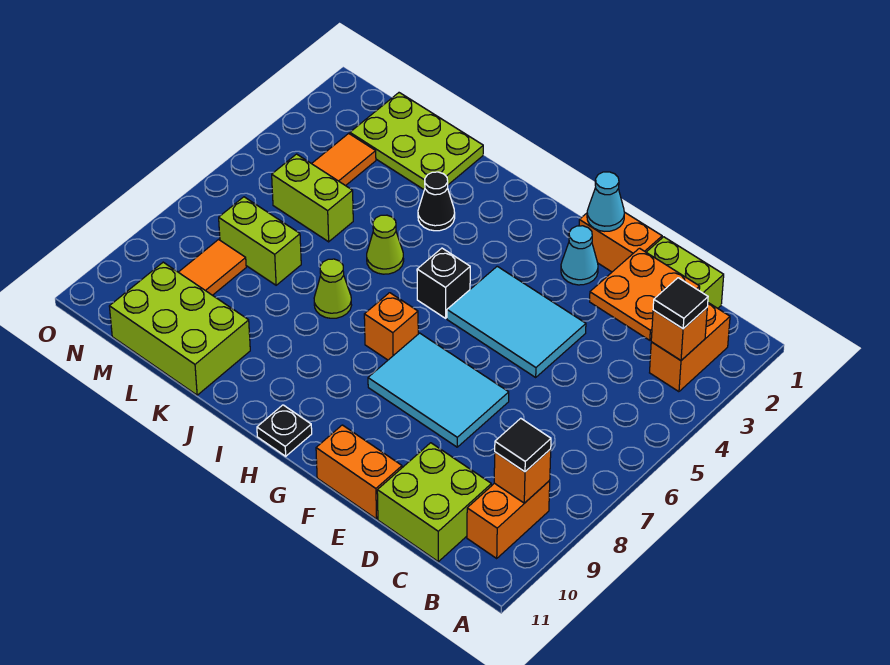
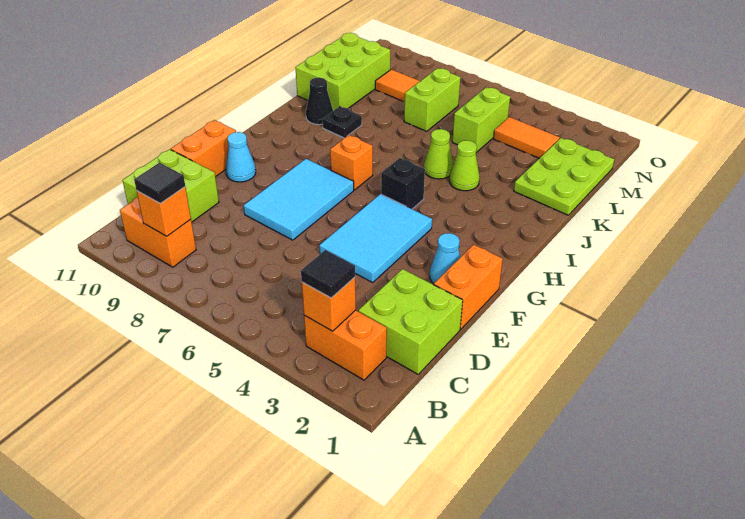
orange plate C2:D3 level 2 -> none
cyan cone F1 level 2 -> cyan cone F10 level 1
black plate H11 level 1 -> black plate J9 level 1
black cone J3 level 1 -> black cone J10 level 1
lime cone J7 level 1 -> lime cone J4 level 1

